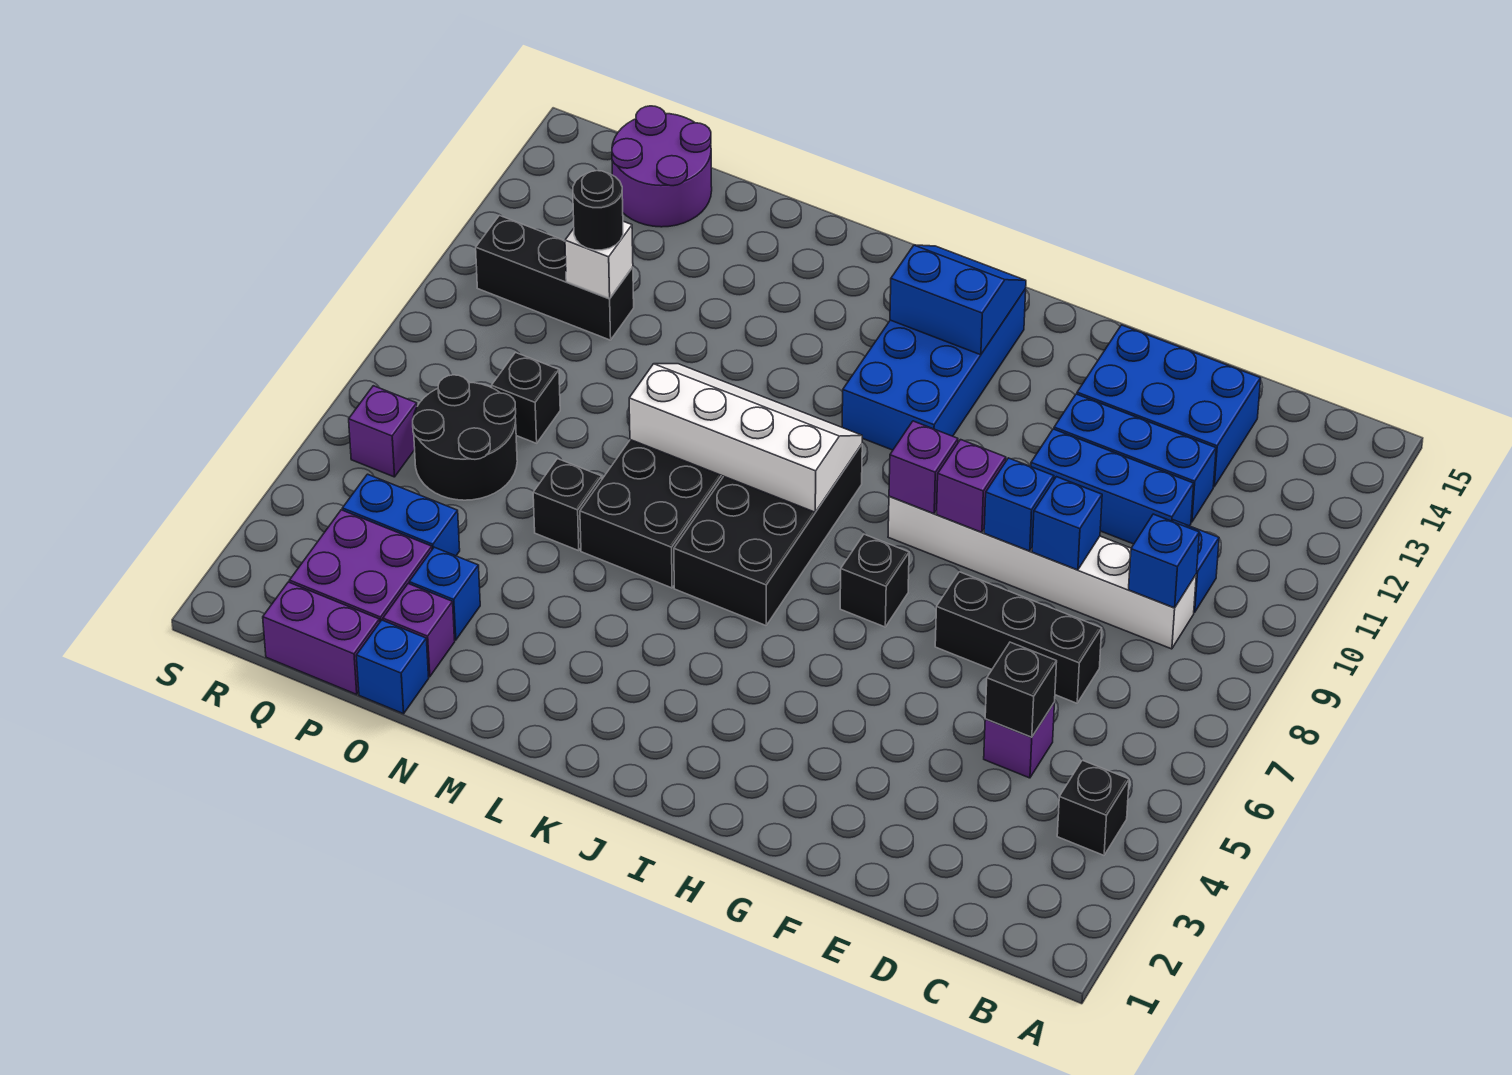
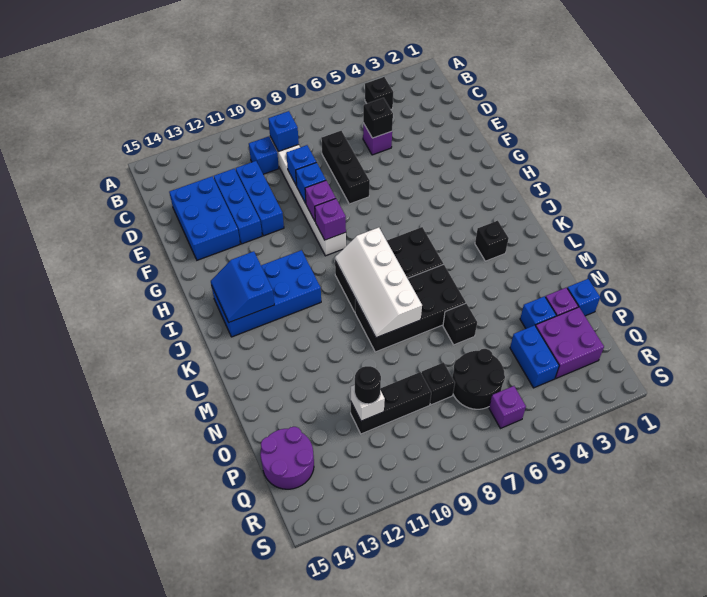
black brick H7 level 1 -> black brick K3 level 1
purple brick P1:Q1 level 1 -> none
black brick P11:R11 level 1 -> black brick P9:P11 level 1

